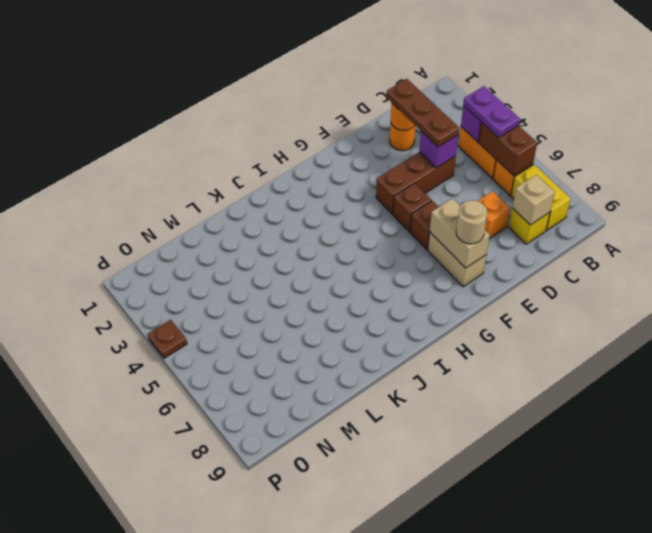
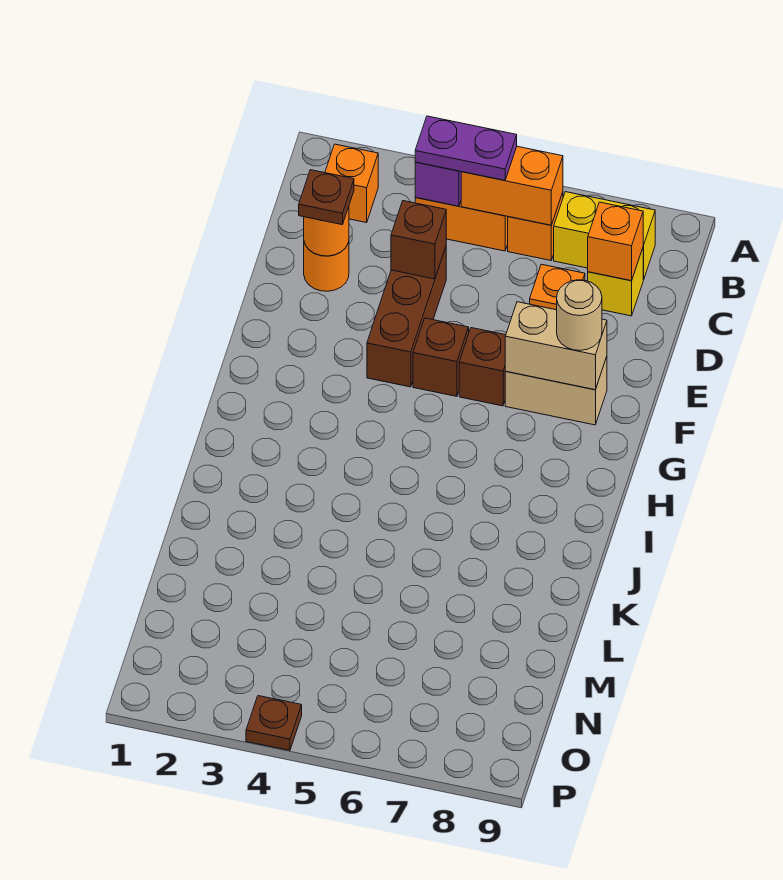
none -> orange brick B2 level 1
brown brick B5:B6 level 2 -> orange brick B5:B6 level 2
tan brick C8 level 2 -> orange brick C8 level 2
brown plate D2:D4 level 3 -> brown plate D2 level 3
purple brick D4 level 2 -> brown brick D4 level 2

